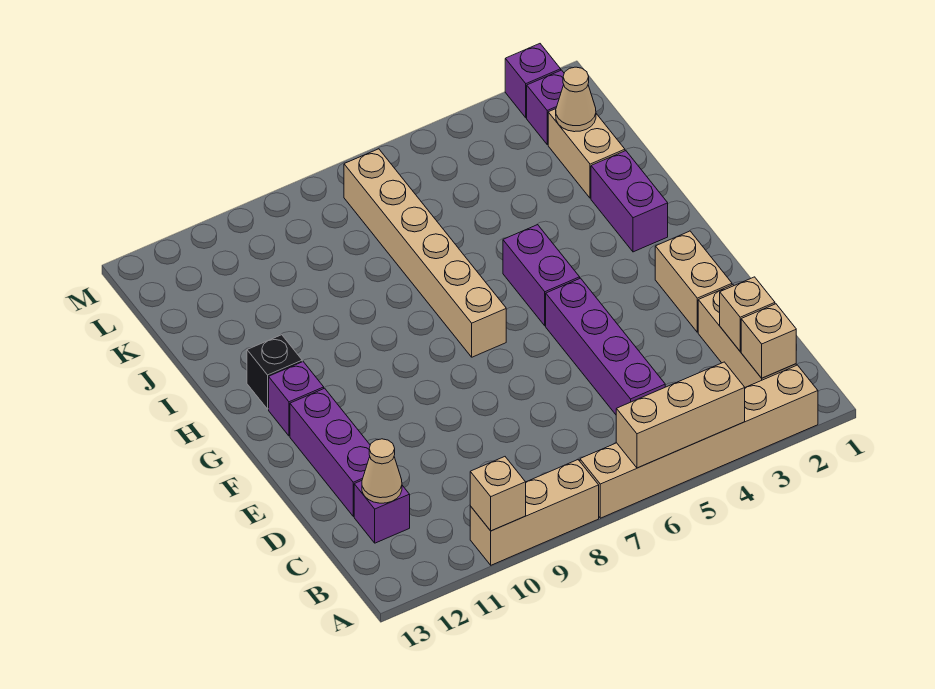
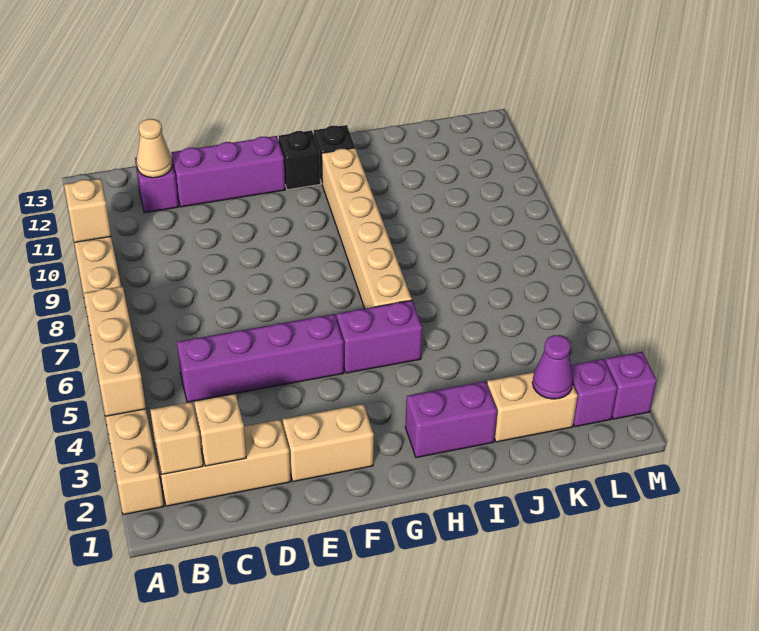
tan brick G7:L7 level 1 -> tan brick H6:H11 level 1
purple brick G12 level 1 -> black brick G12 level 1
tan cone K2 level 2 -> purple cone K2 level 2

